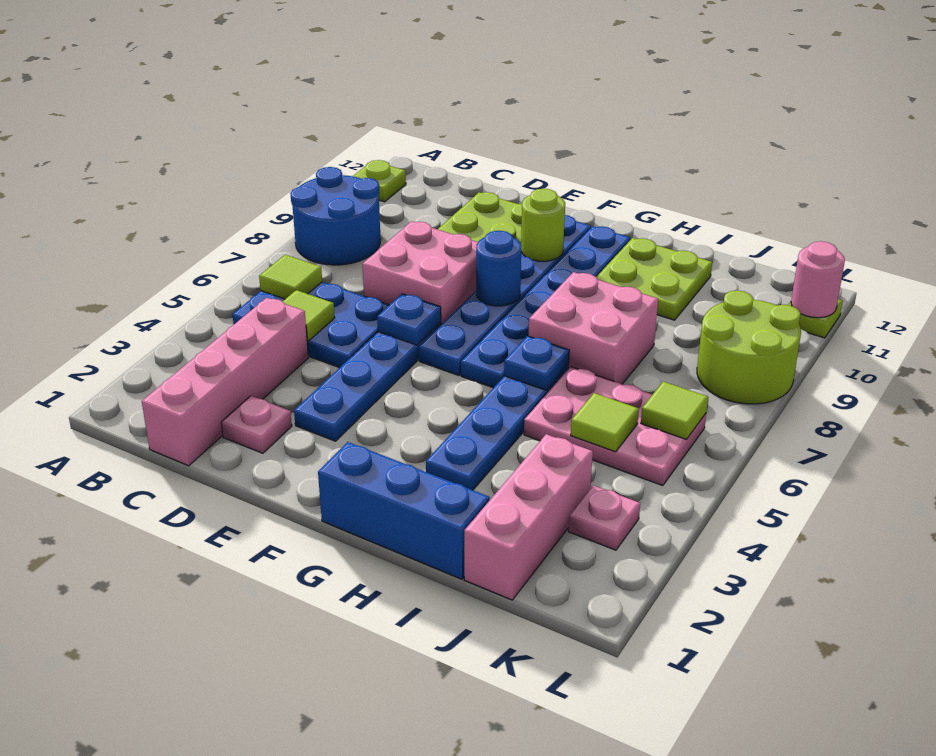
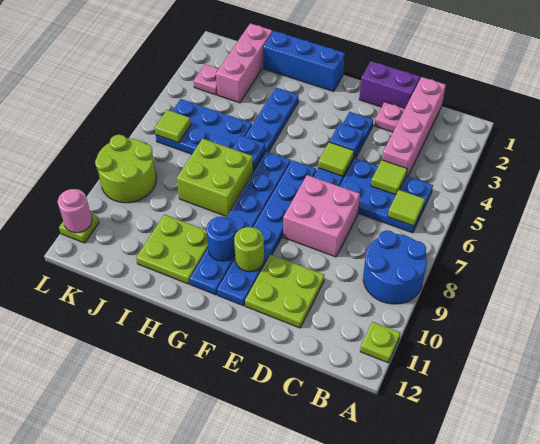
none -> purple brick D1:E1 level 1
blue plate E6 level 2 -> blue plate E4 level 2
blue round brick F8 level 2 -> blue round brick G10 level 2
pink brick H7:I8 level 1 -> lime brick H7:I8 level 1
pink plate I5:K6 level 1 -> blue plate I5:K6 level 1
lime tile J5 level 2 -> lime tile E5 level 2

